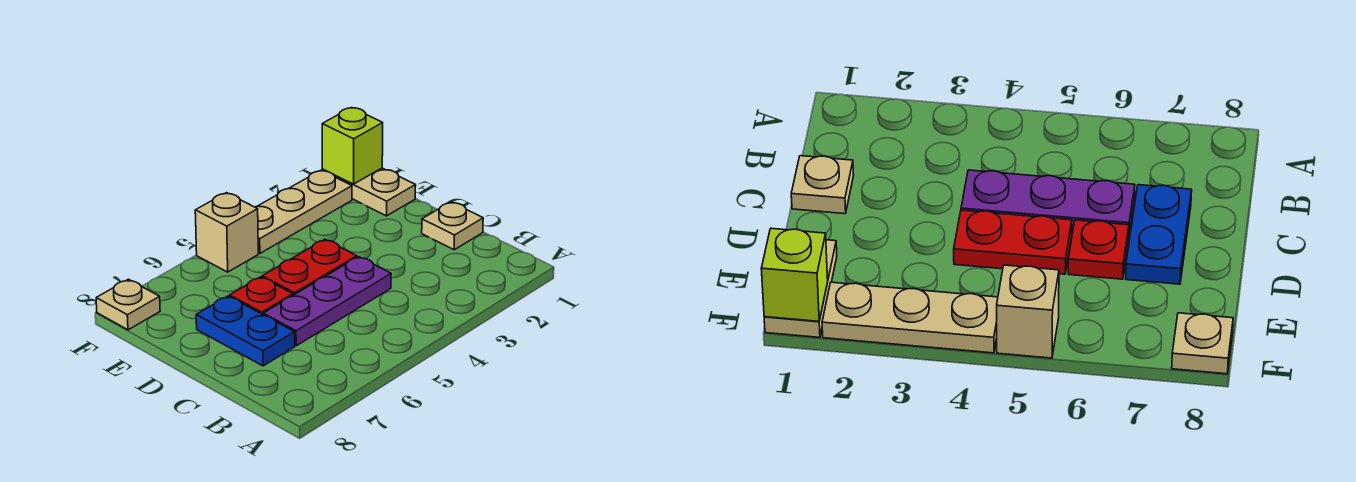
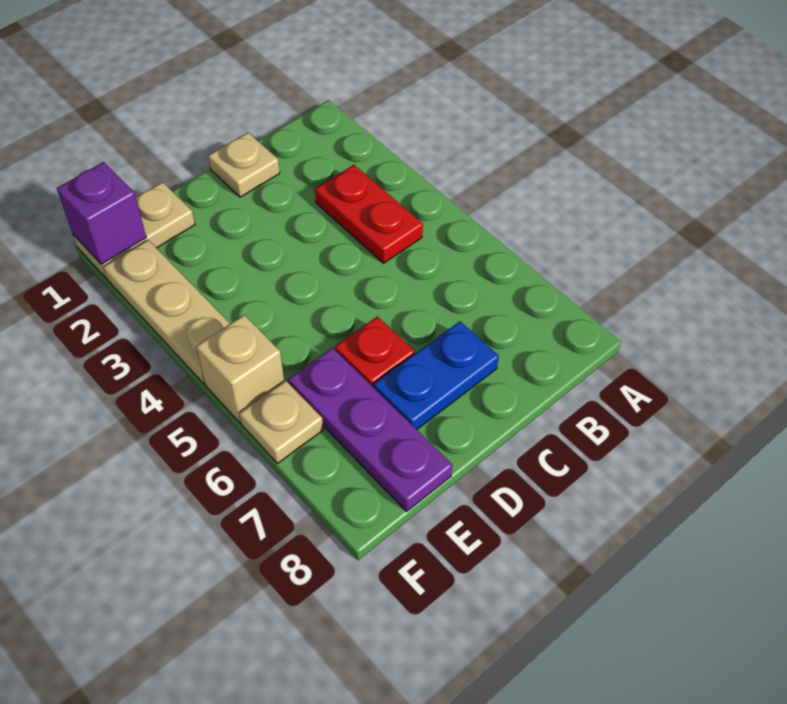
purple plate C4:C6 level 1 -> purple plate E6:E8 level 1
red plate D4:D5 level 1 -> red plate B3:B4 level 1
lime brick F1 level 2 -> purple brick F1 level 2
tan plate F8 level 1 -> tan plate F6 level 1

